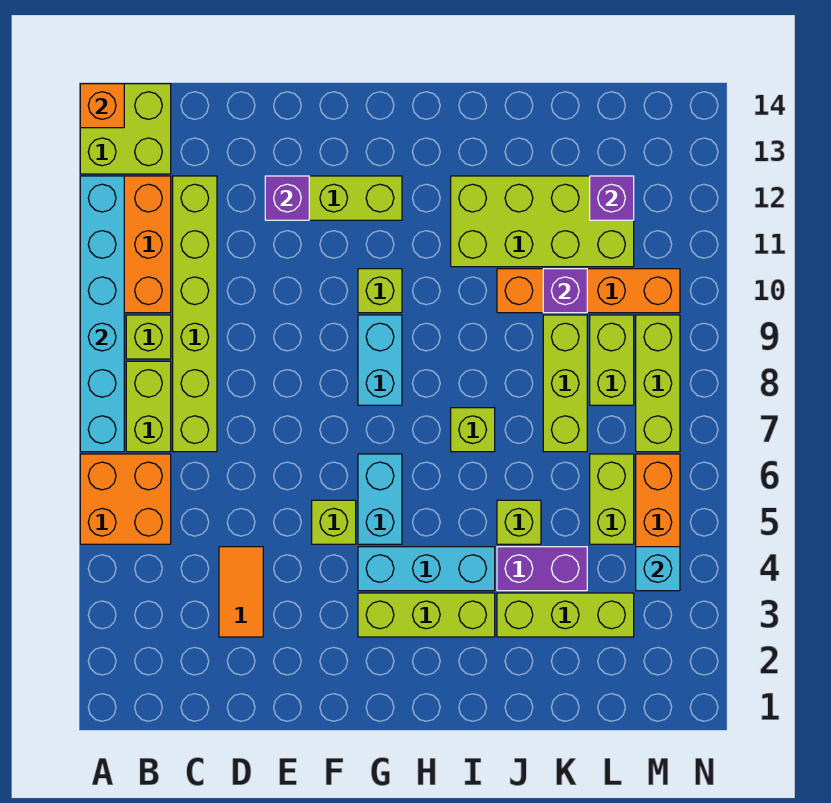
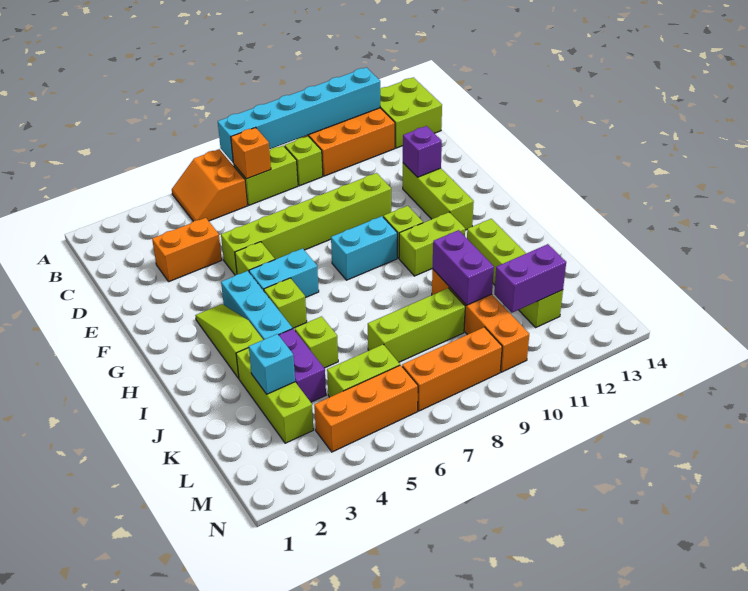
orange brick A5:B6 level 1 -> orange slope A5:B6 level 1 top 6
orange brick A14 level 2 -> orange brick B7 level 2
lime brick C7:C12 level 1 -> lime brick E5:E10 level 1
orange tile D3:D4 level 1 -> orange brick D3:D4 level 1
lime brick G3:I3 level 1 -> lime slope G3:I3 level 1 top I
lime brick I7 level 1 -> lime brick H5 level 1
lime brick I11:L12 level 1 -> lime brick I12:L12 level 1
purple brick K10 level 2 -> purple brick J10:K10 level 2
lime brick L8:L9 level 1 -> lime brick H10:H11 level 1
purple brick L12 level 2 -> purple brick L11:L12 level 2
cyan brick M4 level 2 -> cyan brick K3 level 2
lime brick M7:M9 level 1 -> orange brick M7:M9 level 1

